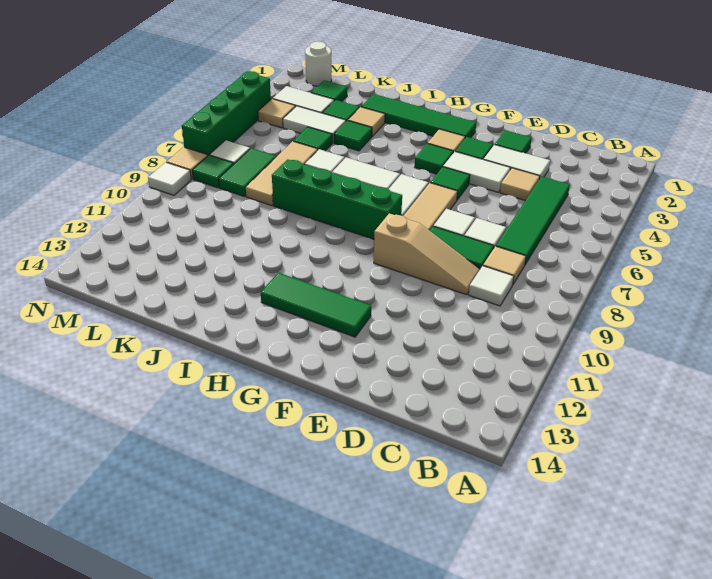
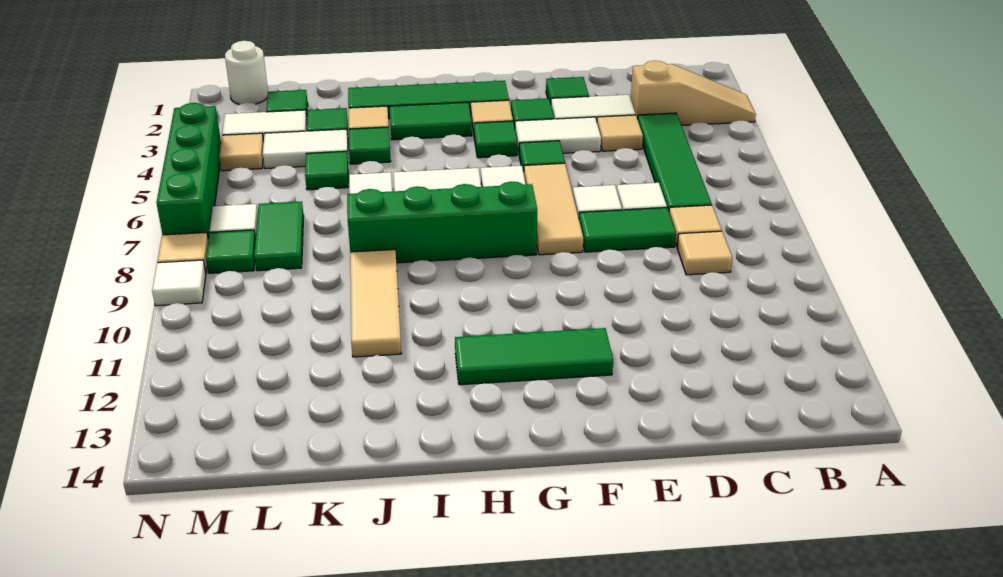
white tile C9 level 1 -> tan tile C9 level 1
tan slope D9:F9 level 1 top F -> tan slope A3:C3 level 1 top C
none -> green tile H3:I3 level 1
tan tile K6:K8 level 1 -> tan tile J9:J11 level 1

